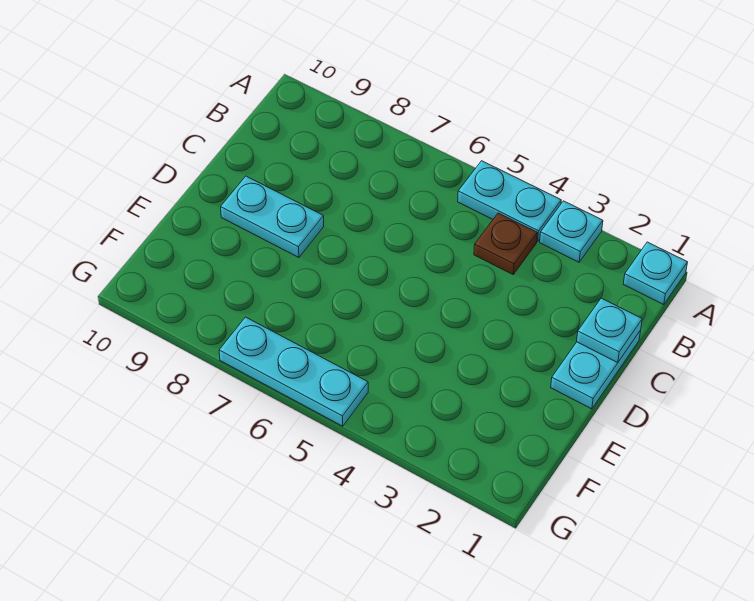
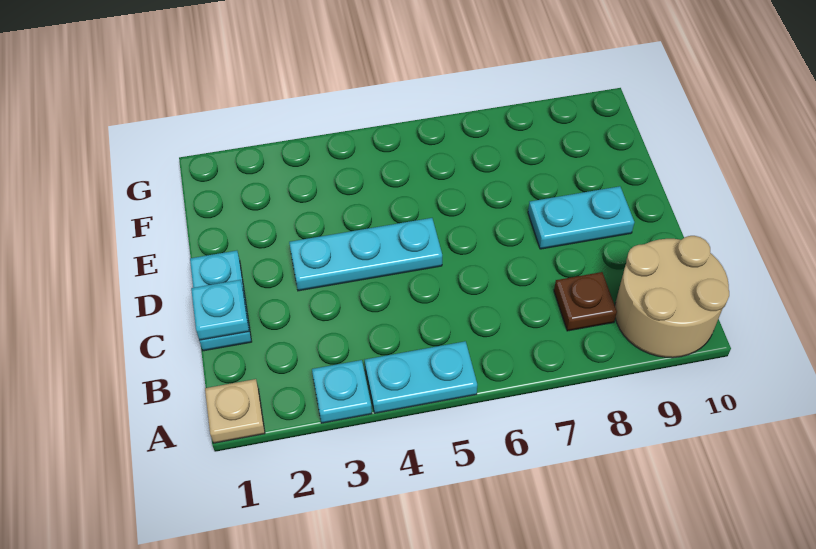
cyan plate A1 level 1 -> tan plate A1 level 1
none -> tan round brick A9:B10 level 1
brown plate B4 level 1 -> brown plate B8 level 1
cyan plate G5:G7 level 1 -> cyan plate D3:D5 level 1

